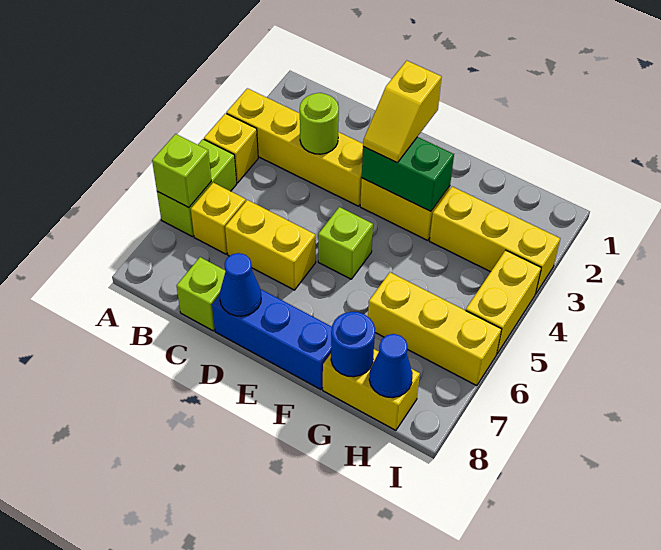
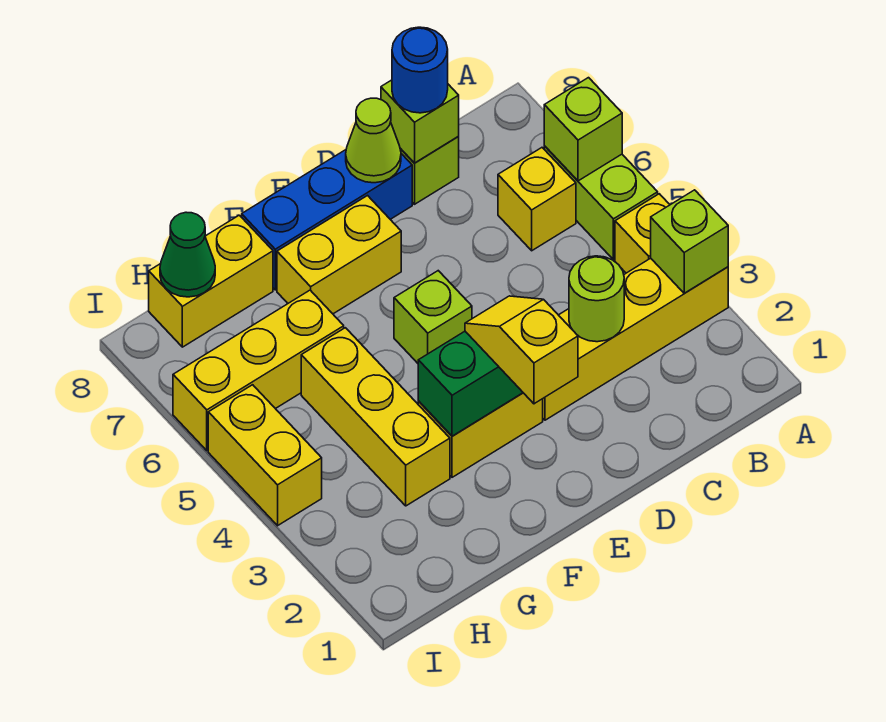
none -> lime brick A3 level 2
yellow brick C6:D6 level 1 -> yellow brick E7:F7 level 1
none -> lime brick C8 level 2
blue cone D8 level 2 -> lime cone D8 level 2
yellow brick G3:I3 level 1 -> yellow brick G3:G5 level 1
blue round brick G8 level 2 -> blue round brick C8 level 3
blue cone H8 level 2 -> green cone H8 level 2

